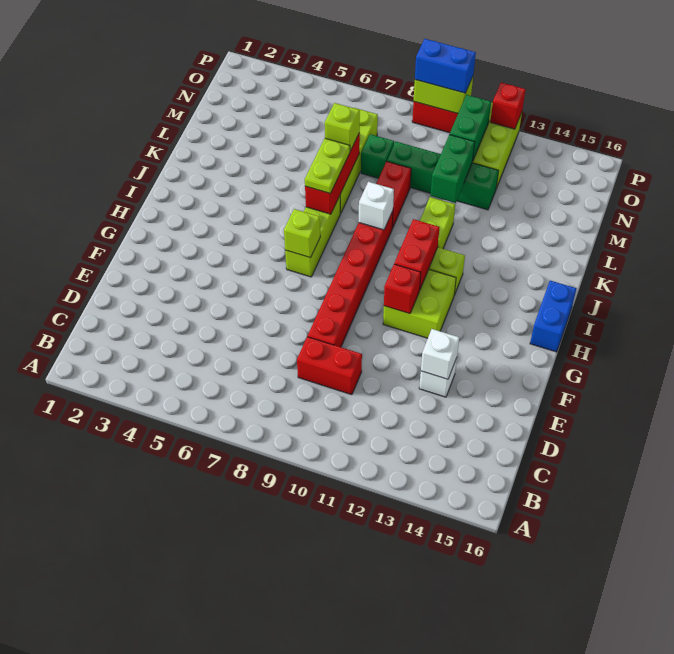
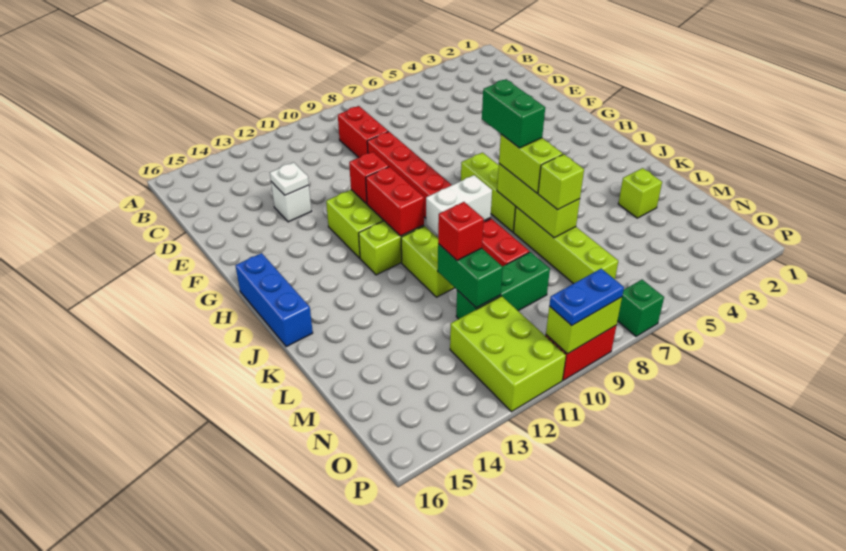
red brick D9:D10 level 1 -> red brick C9:D9 level 1
white brick E13 level 2 -> white plate E13 level 2
lime brick H7 level 2 -> lime brick L3 level 1
blue brick H16:I16 level 1 -> blue brick H16:J16 level 1
red brick J7:L7 level 2 -> lime brick J7:L7 level 2
lime plate J7:K7 level 3 -> lime brick J7:K7 level 3
white brick J9 level 2 -> white brick J9:J10 level 2
green brick M8 level 1 -> green brick P7 level 1
green brick M9:M12 level 1 -> green brick M9:M11 level 1
green brick N11:O11 level 2 -> green brick I7:J7 level 4
blue brick P9:P10 level 3 -> blue plate P9:P10 level 3
red brick P12 level 2 -> red brick L11 level 3

